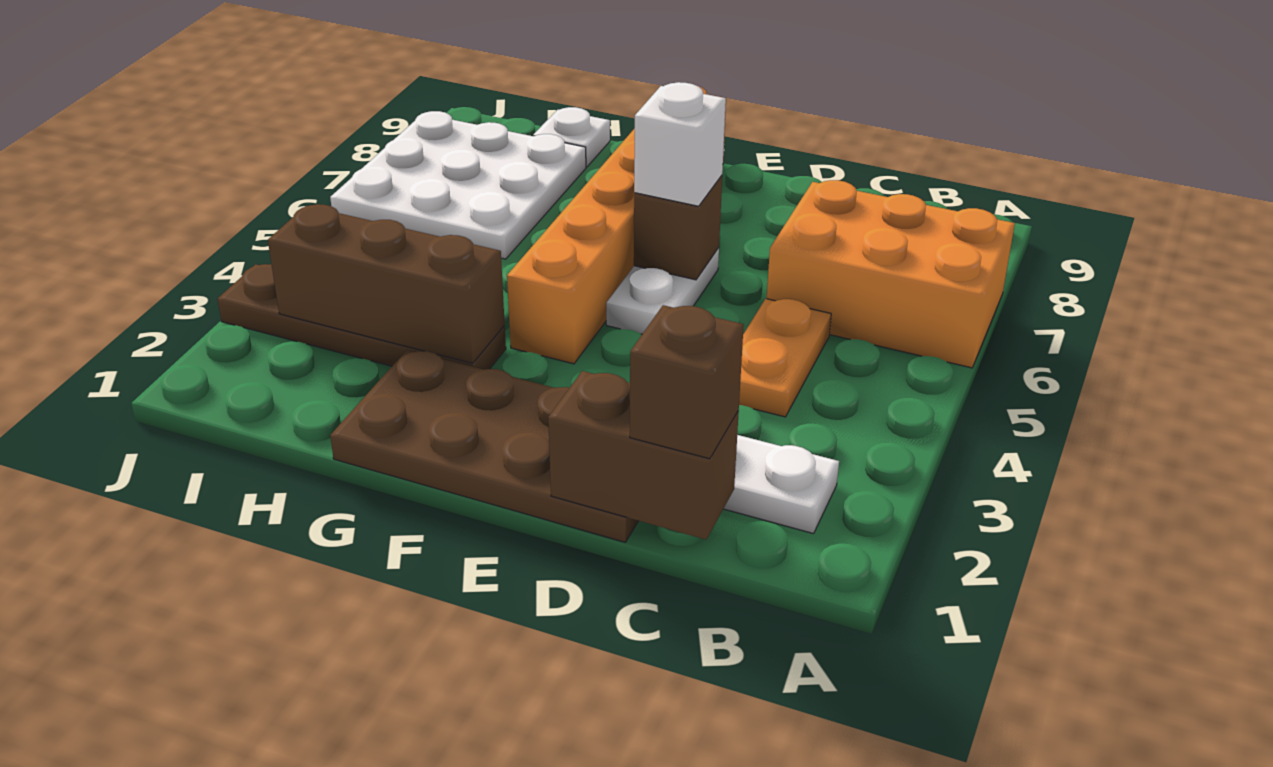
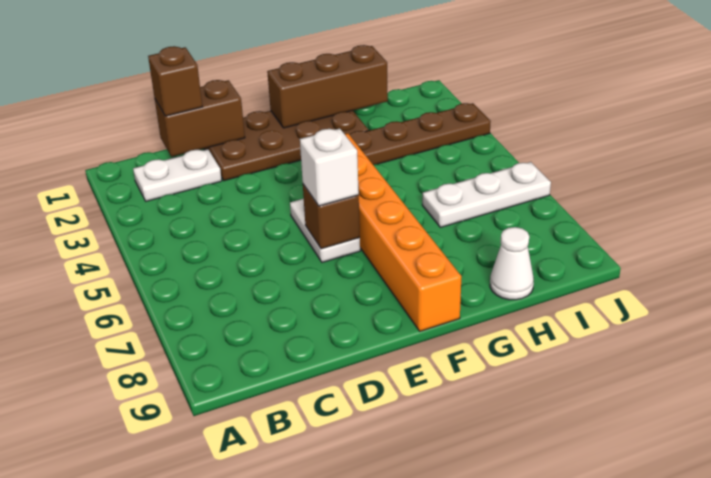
orange brick A6:C7 level 1 -> none
orange plate C4:C5 level 1 -> none
brown brick G3:I3 level 2 -> brown brick F1:H1 level 2
white plate H6:J8 level 1 -> white plate H6:J6 level 1
white plate H9 level 1 -> white cone H9 level 1

